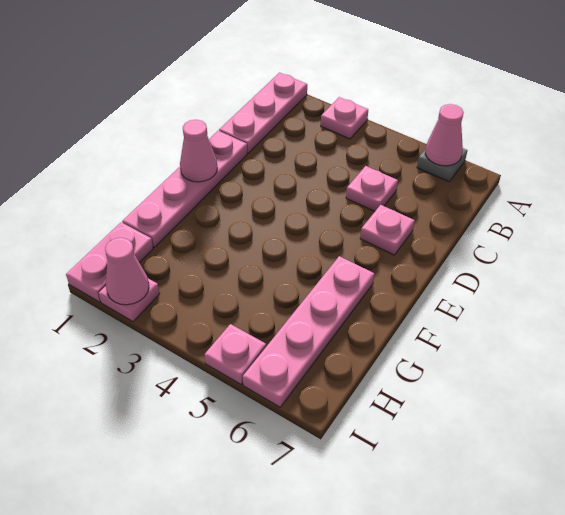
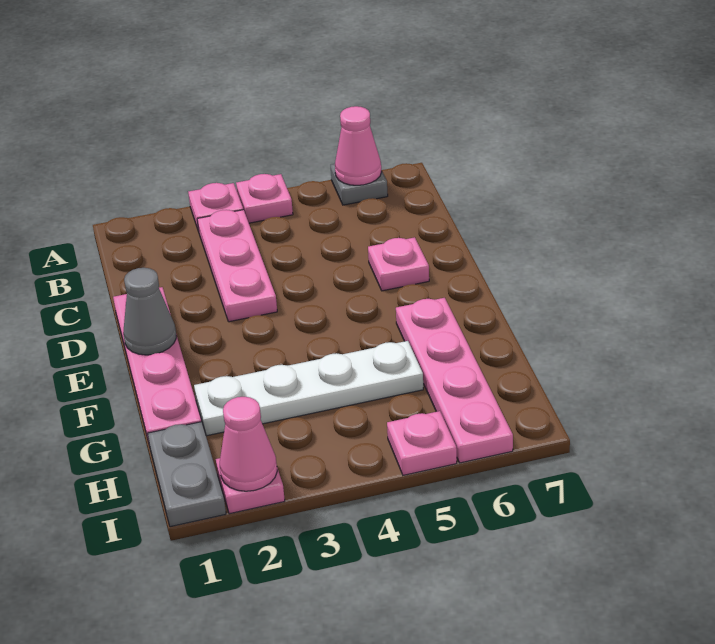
pink plate A1:C1 level 1 -> pink plate B3:D3 level 1
pink plate C5 level 1 -> pink plate A4 level 1
pink cone E1 level 2 -> grey cone E1 level 2
none -> white plate G2:G5 level 1
pink plate H1:I1 level 1 -> grey plate H1:I1 level 1

